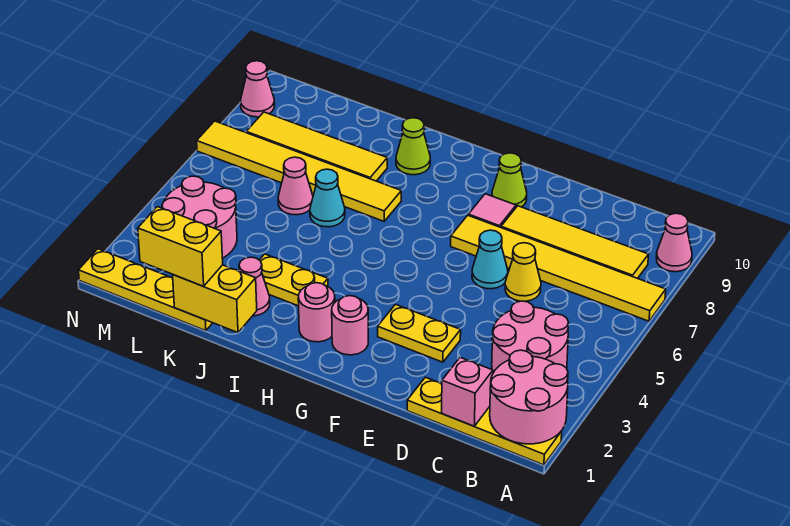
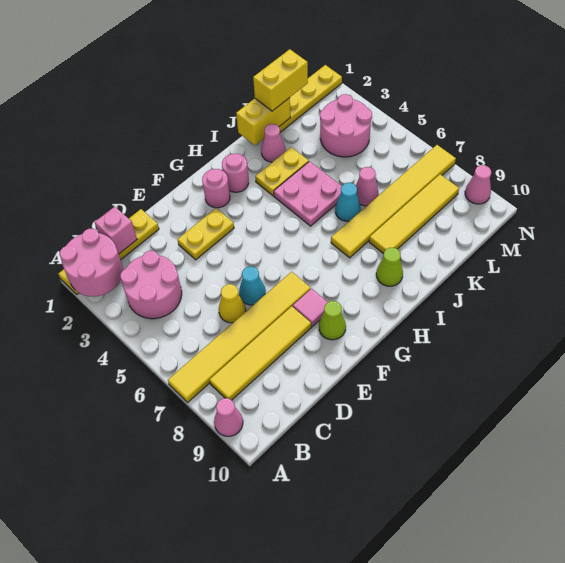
none -> pink plate I4:J5 level 1

